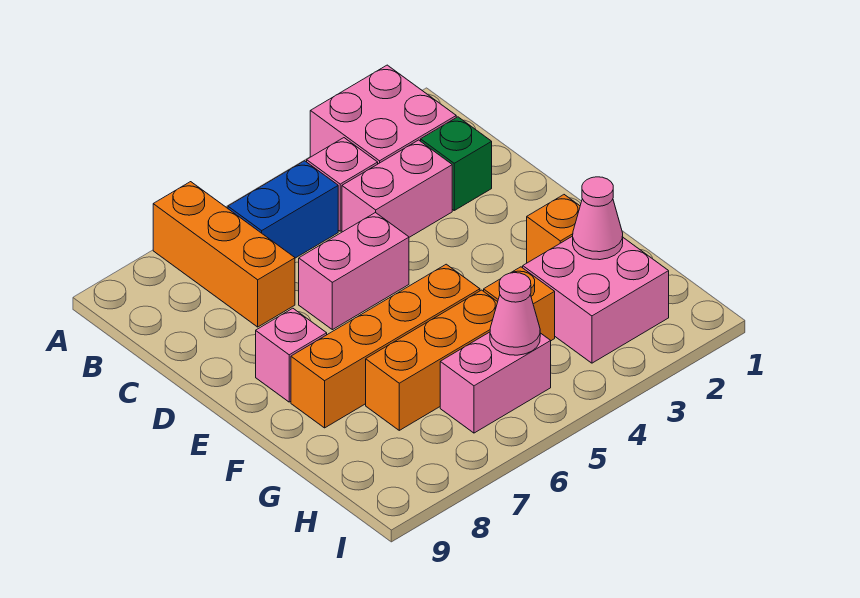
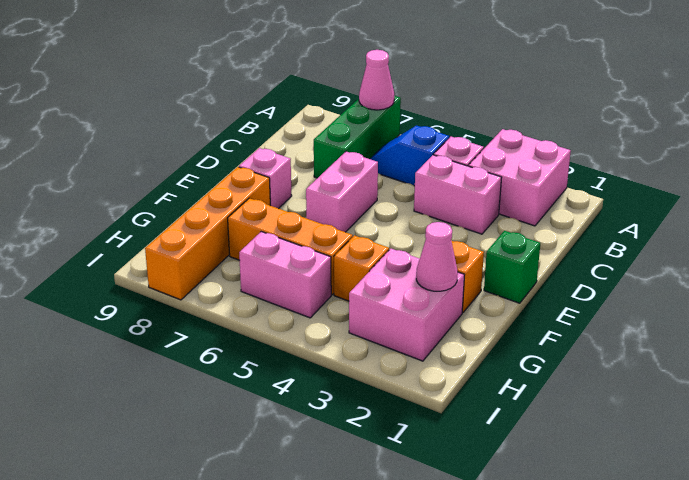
orange brick A7:C7 level 1 -> green brick A7:C7 level 1
blue brick B5:B6 level 1 -> blue slope B5:B6 level 1 top 5
green brick C2 level 1 -> green brick E1 level 1
pink brick D5:D6 level 1 -> pink brick D6:E6 level 1
orange brick F5:F8 level 1 -> orange brick F8:I8 level 1
pink cone H5 level 2 -> pink cone A7 level 2

